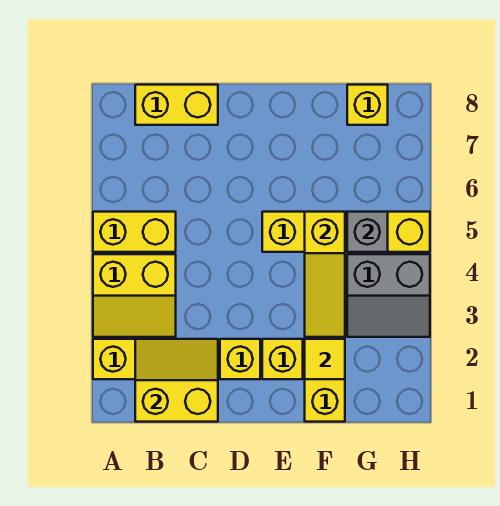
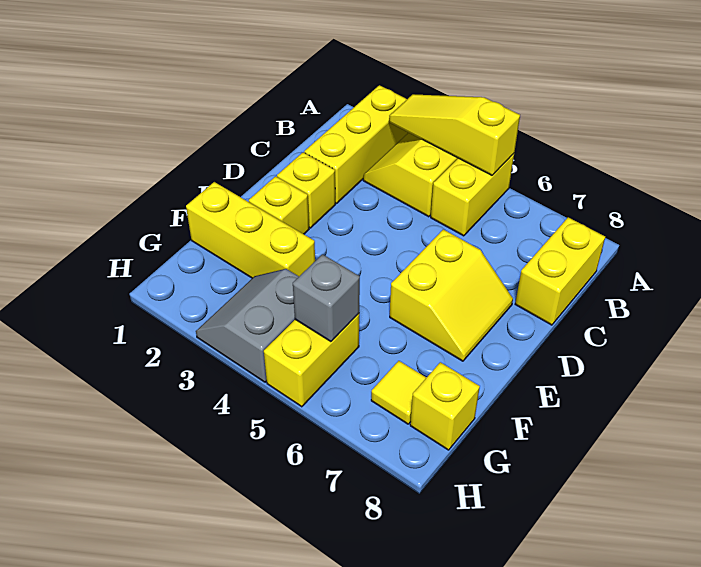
yellow slope B1:C2 level 2 top 1 -> yellow slope D6:E7 level 1 top 6
yellow brick E5:H5 level 1 -> yellow brick G5:H5 level 1
yellow tile F2 level 2 -> yellow tile G7 level 1
yellow slope F3:F5 level 2 top 5 -> yellow slope A3:A5 level 2 top 5

